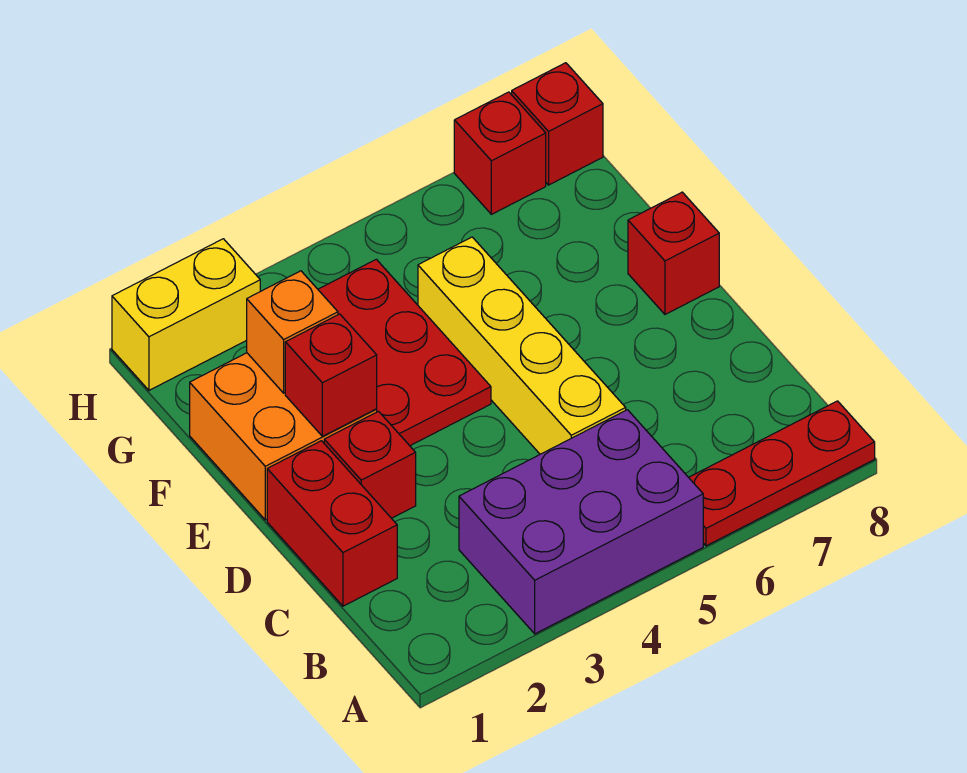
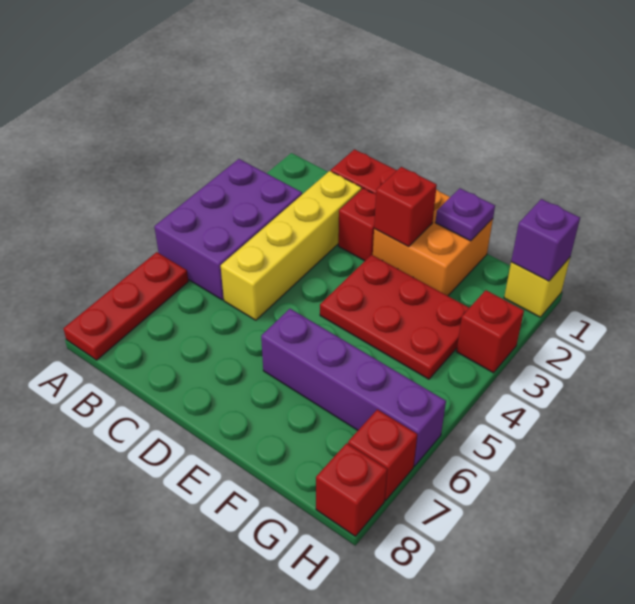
yellow brick C5:F5 level 1 -> yellow brick C2:C5 level 1
none -> purple brick E6:H6 level 1
red brick E8 level 1 -> red brick H3 level 1
none -> purple plate F1 level 2
orange brick F2 level 2 -> none
yellow brick H1:H2 level 1 -> yellow brick H1 level 1
none -> purple brick H1 level 2

